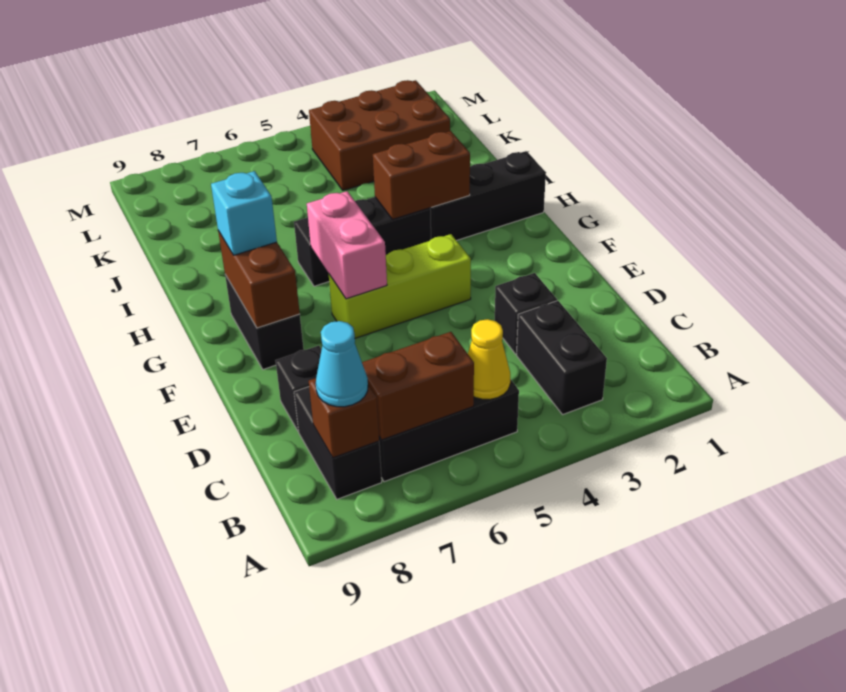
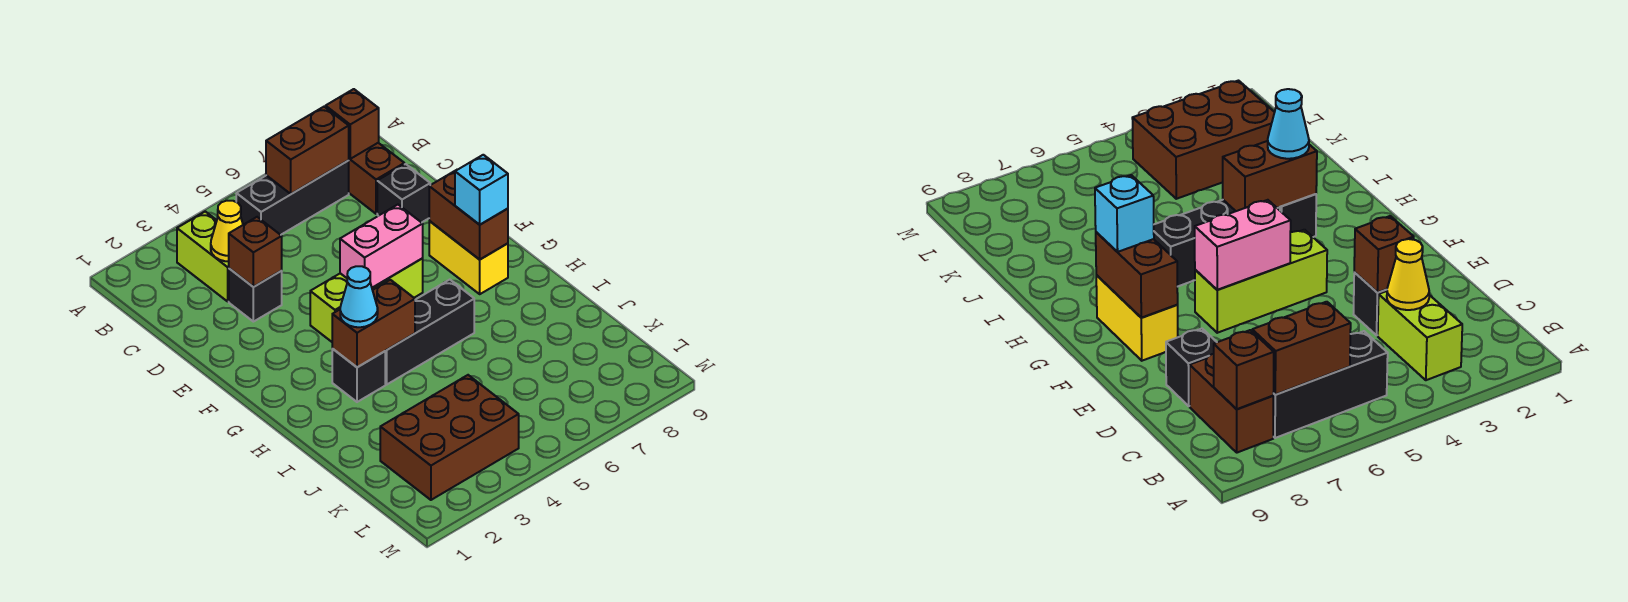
black brick B3:C3 level 1 -> lime brick B3:C3 level 1
yellow cone B5 level 2 -> yellow cone C3 level 2
black brick B8:C8 level 1 -> brown brick B8:C8 level 1
cyan cone B8 level 3 -> cyan cone H3 level 3
none -> brown brick D3 level 2
pink brick F6:G6 level 2 -> pink brick F5:F6 level 2
black brick F8:G8 level 1 -> yellow brick F8:G8 level 1
black brick H1:H3 level 1 -> black brick H3 level 1

